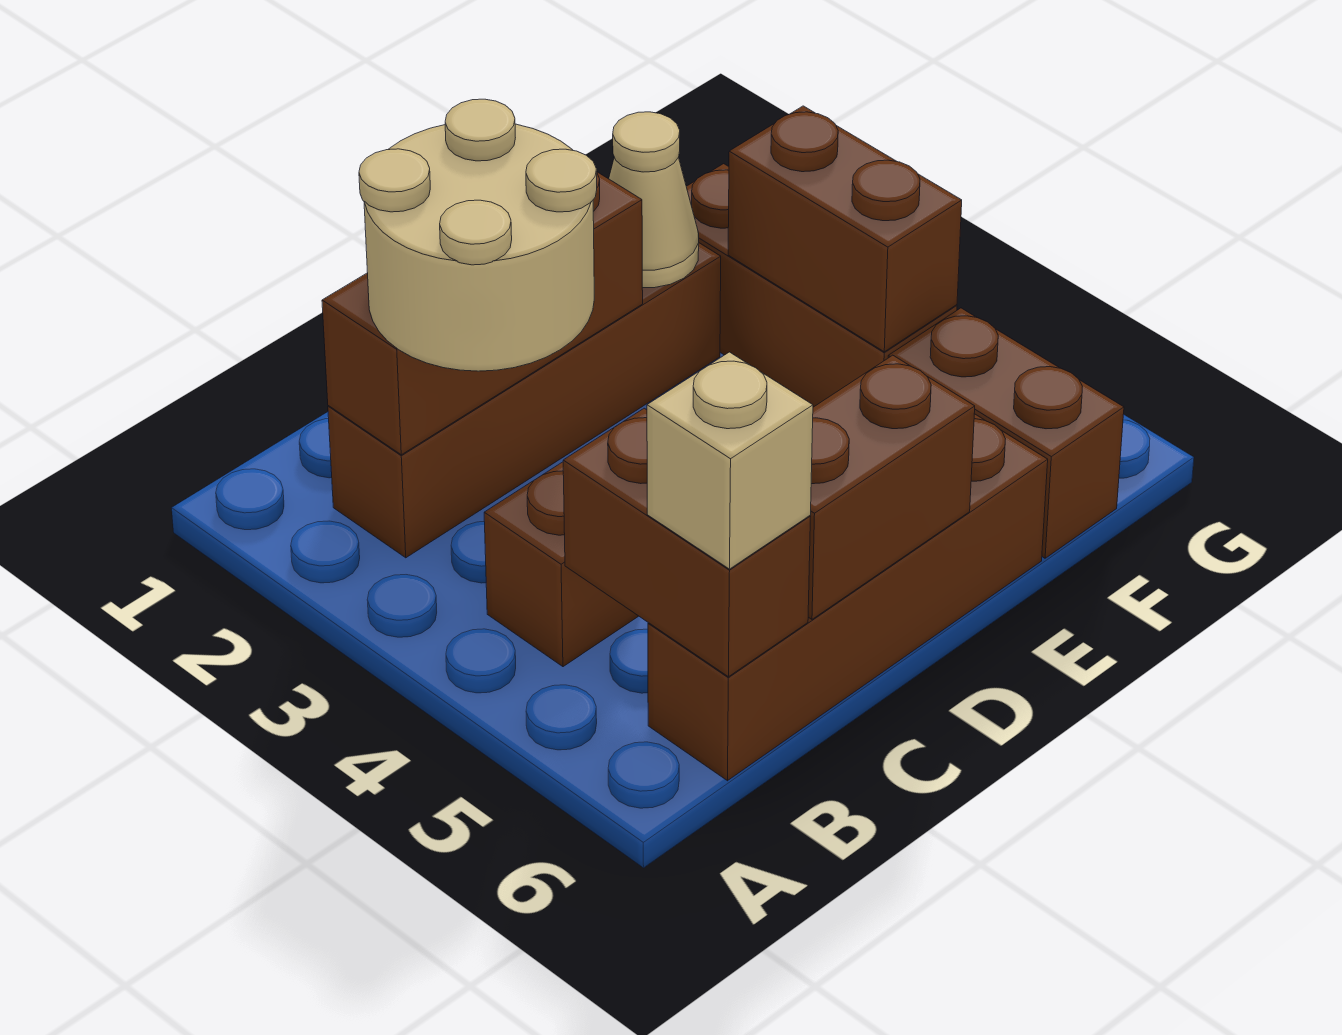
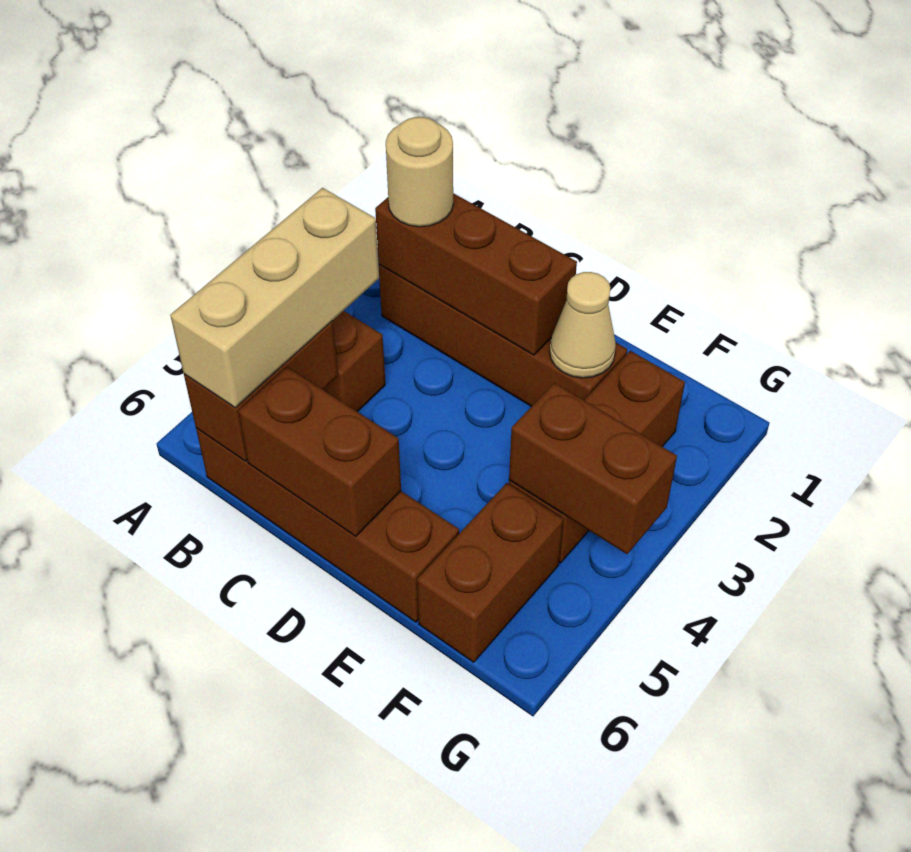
tan round brick B2:C3 level 3 -> tan round brick B2 level 3
tan brick B6 level 3 -> tan brick B4:B6 level 3
brown brick F3:F4 level 2 -> brown brick F4:G4 level 2

